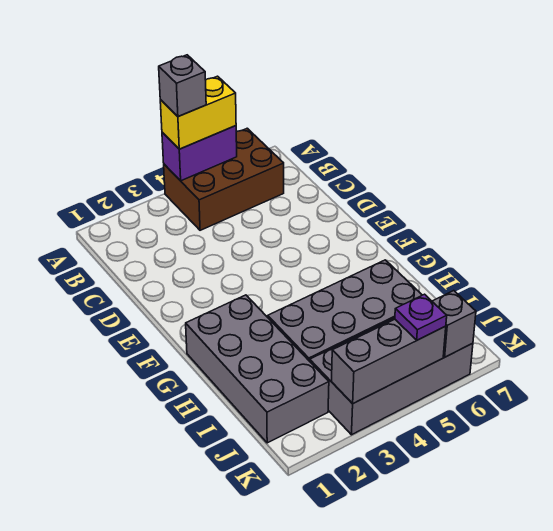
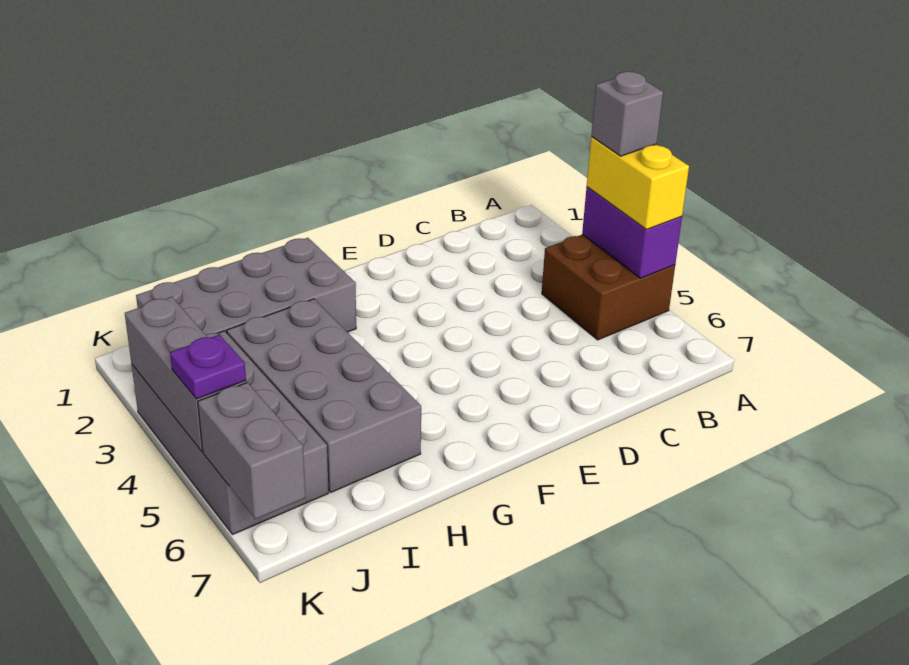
brown brick A4:B6 level 1 -> brown brick A4:B5 level 1
grey brick K6 level 2 -> grey brick K6:K7 level 2

